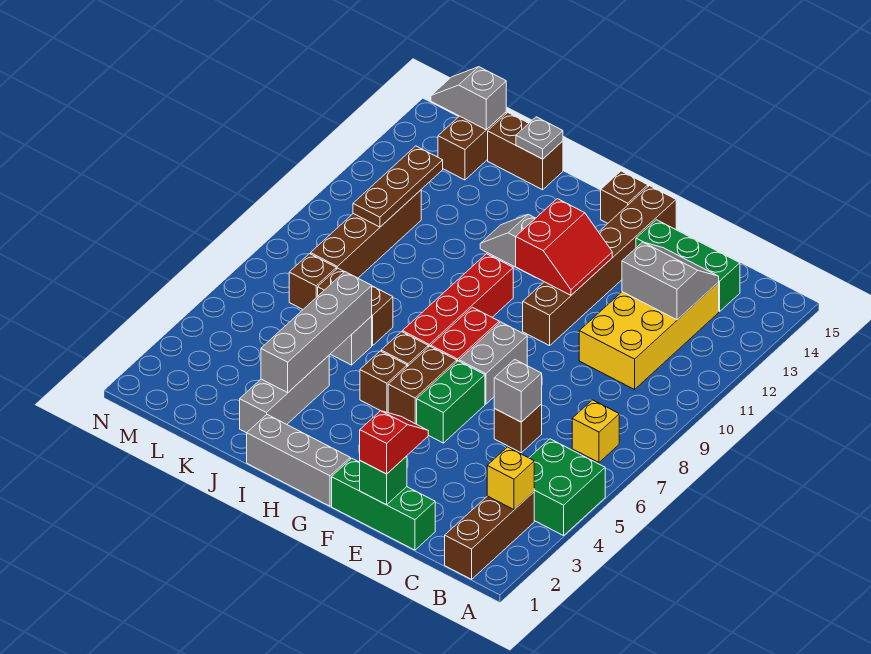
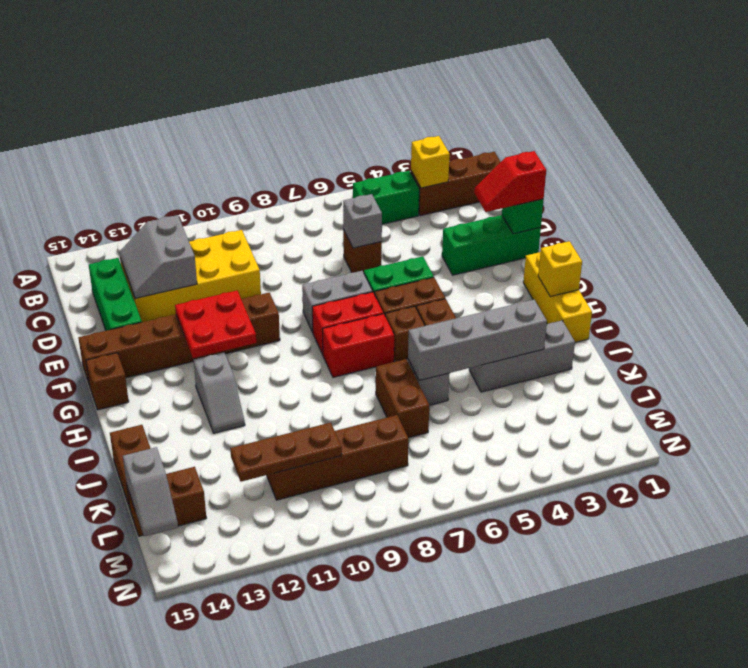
green brick A4:B5 level 1 -> green brick B4:B5 level 1
yellow brick B7 level 1 -> yellow brick H1 level 2
green brick D1:F1 level 1 -> green brick E1:E3 level 1
red slope F11:G12 level 2 top G -> red plate F11:G12 level 2
grey brick G1:I1 level 1 -> yellow brick G1:I1 level 1
red brick H7:H10 level 1 -> red brick H7:H8 level 1
grey plate J15 level 2 -> none
brown brick L7 level 1 -> none

